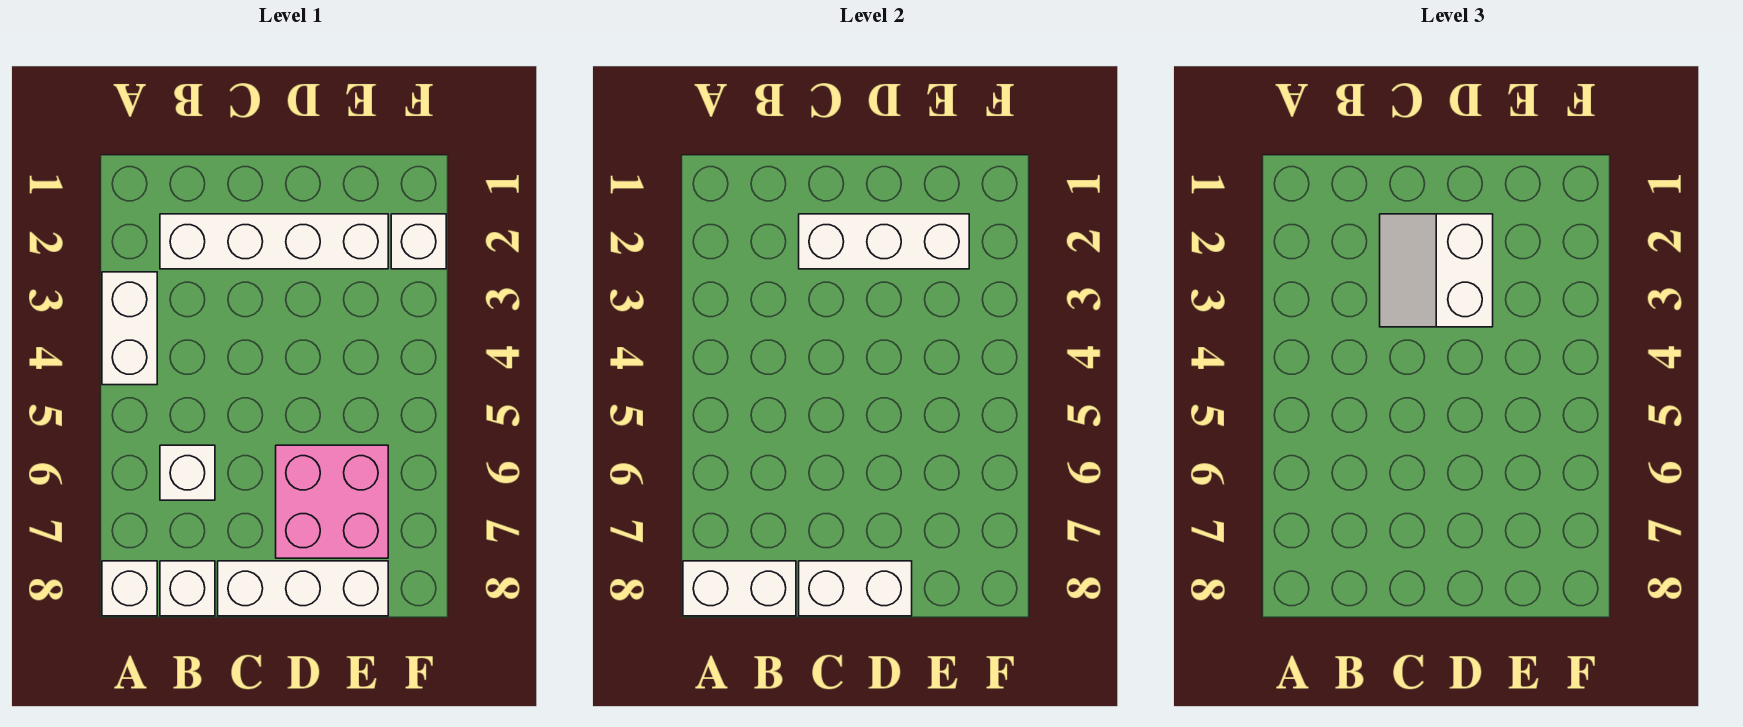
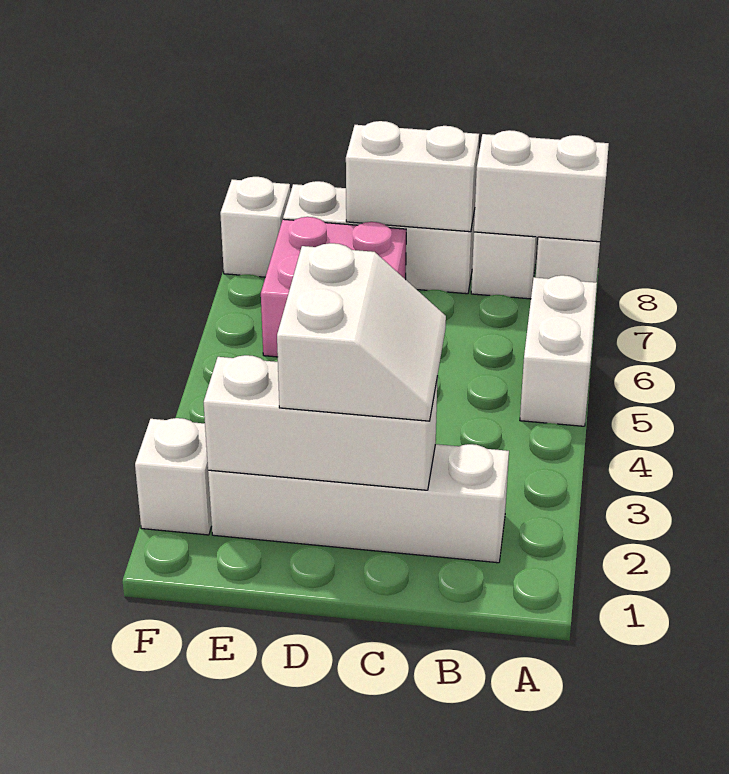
white brick A3:A4 level 1 -> white brick A5:A6 level 1
white brick B6 level 1 -> white brick F8 level 1

